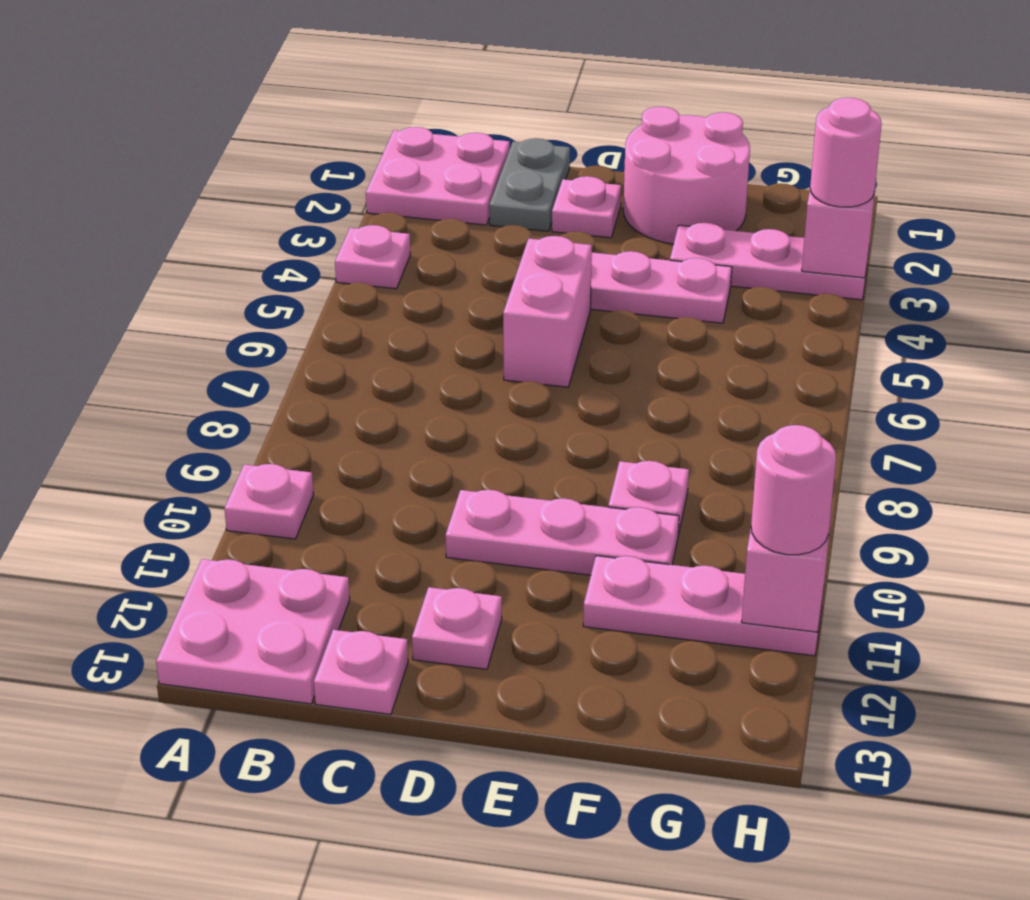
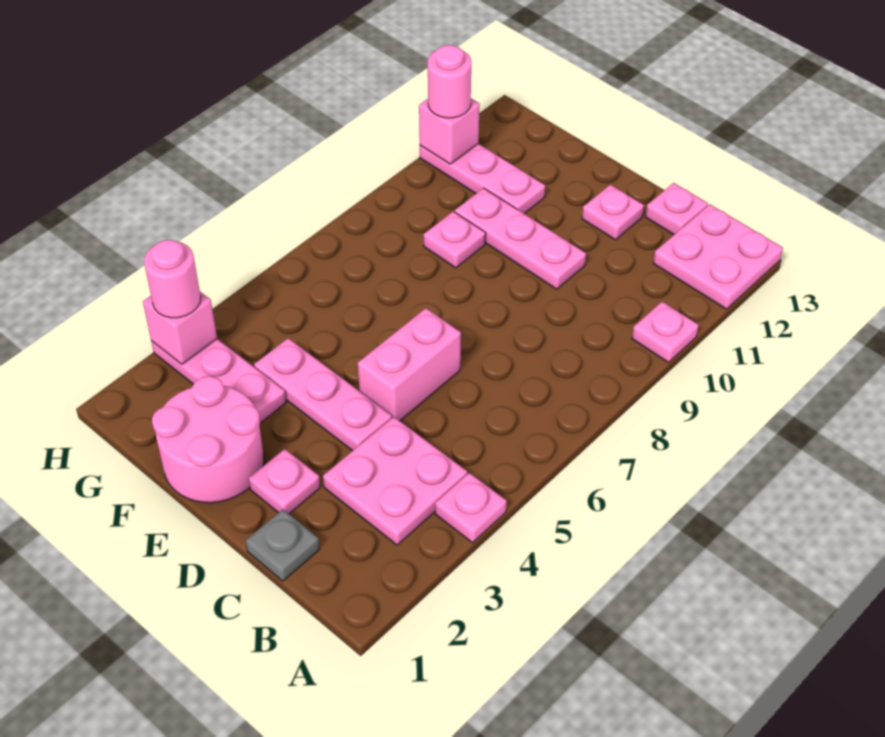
pink plate A1:B2 level 1 -> pink plate B3:C4 level 1
grey plate C1:C2 level 1 -> grey plate C1 level 1

